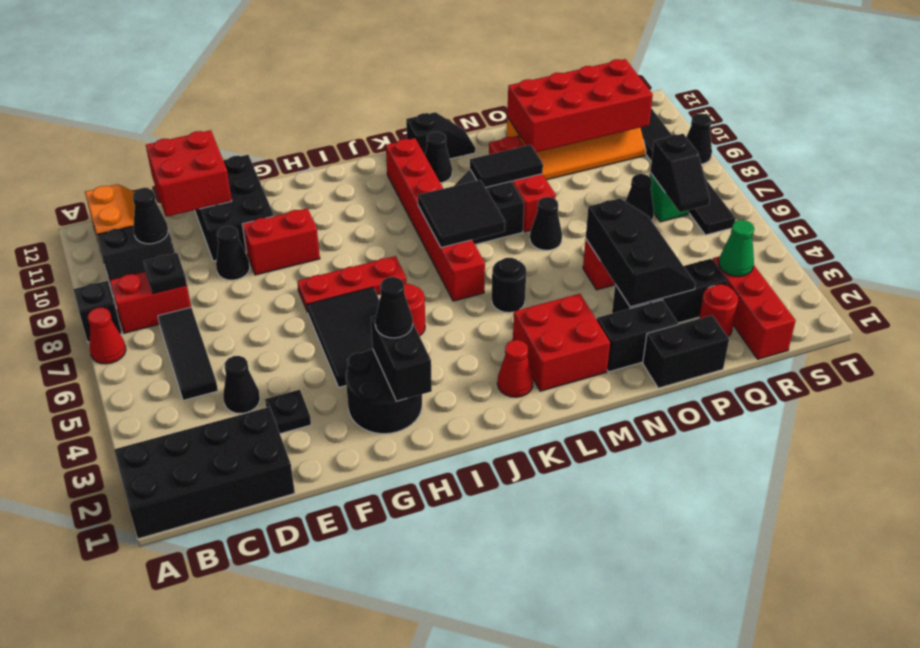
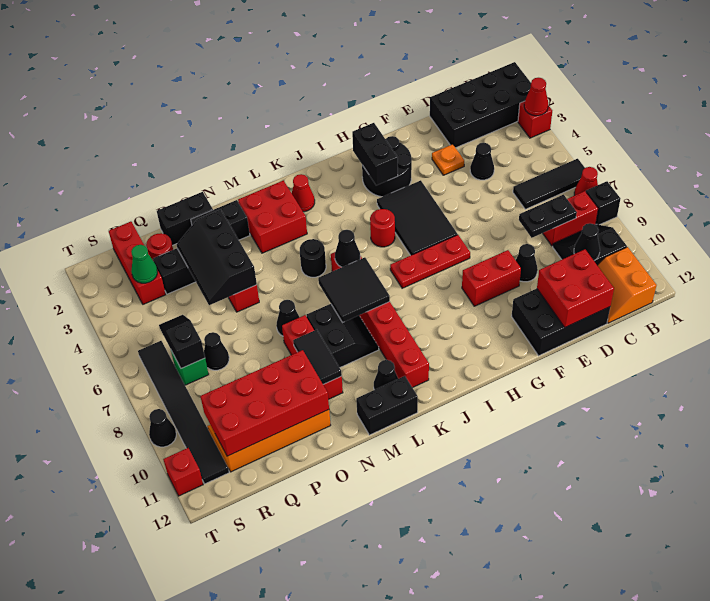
none -> red brick A3 level 1
none -> red cone A3 level 2
black tile C5:C7 level 1 -> black tile A6:C6 level 1
black plate C8 level 2 -> black plate C8:D8 level 2
black plate E3 level 1 -> orange plate E3 level 1
black brick E10:F12 level 1 -> black brick D11:F12 level 1
black cone H3 level 3 -> black cone K6 level 2
black slope L12:M12 level 1 top L -> black brick L12:M12 level 1
black tile M9:N9 level 2 -> black tile N9:N10 level 2
none -> red brick T11 level 1

